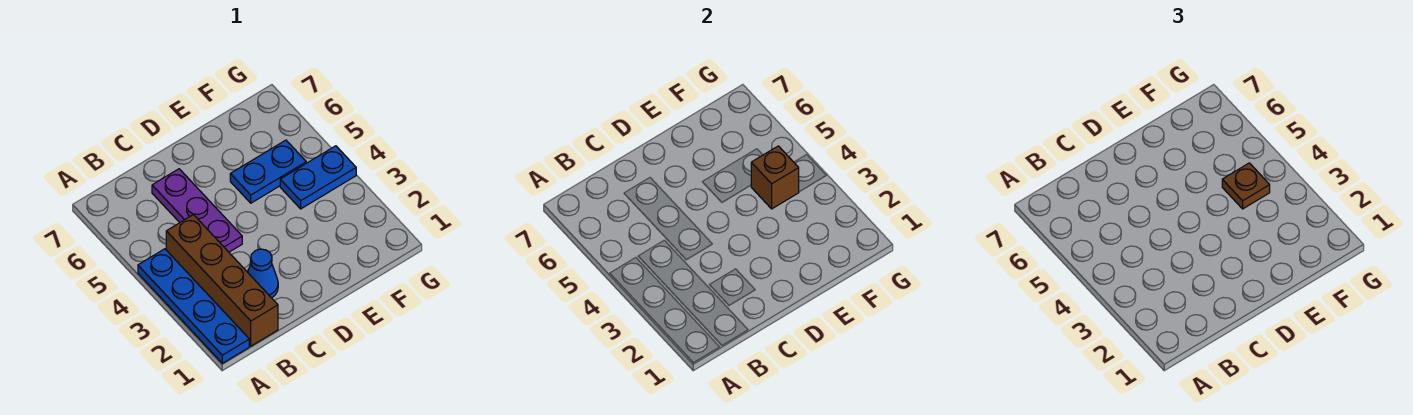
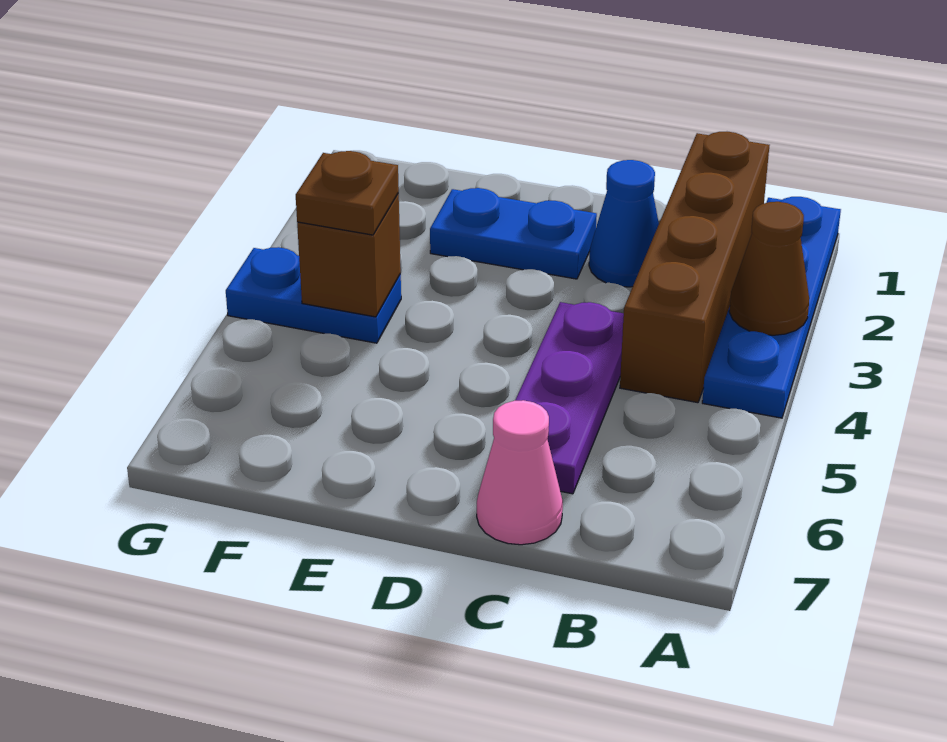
none -> brown cone A3 level 2
none -> pink cone C7 level 1
blue plate E5:F5 level 1 -> blue plate D2:E2 level 1

